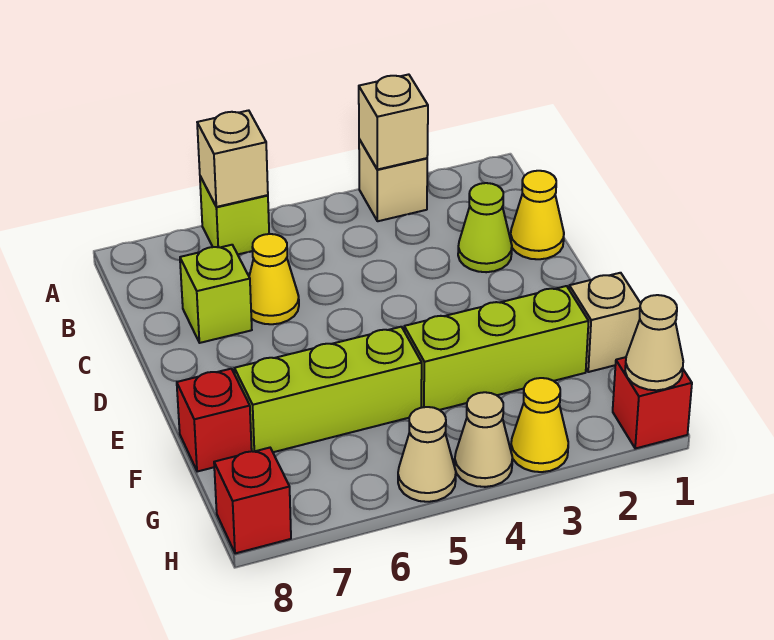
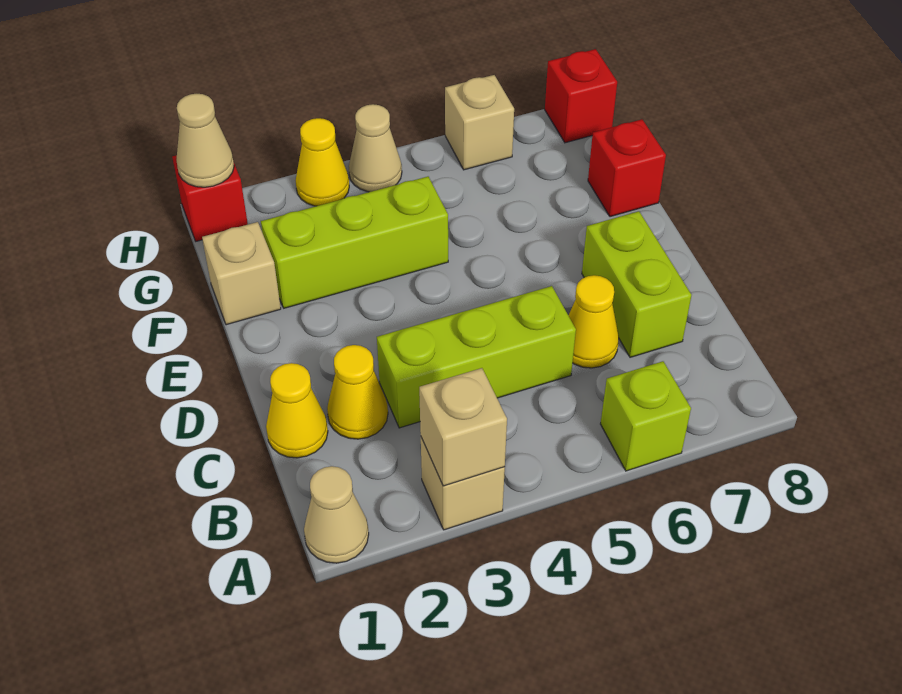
tan brick A6 level 2 -> tan brick H6 level 1
lime cone C2 level 1 -> yellow cone C2 level 1
lime brick C7 level 1 -> lime brick C7:D7 level 1
lime brick F5:F7 level 1 -> lime brick C3:C5 level 1
tan cone H5 level 1 -> tan cone A1 level 1

